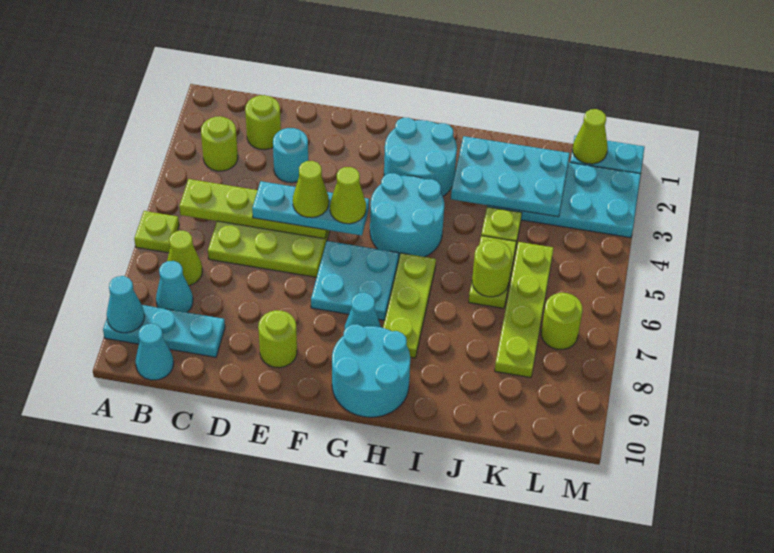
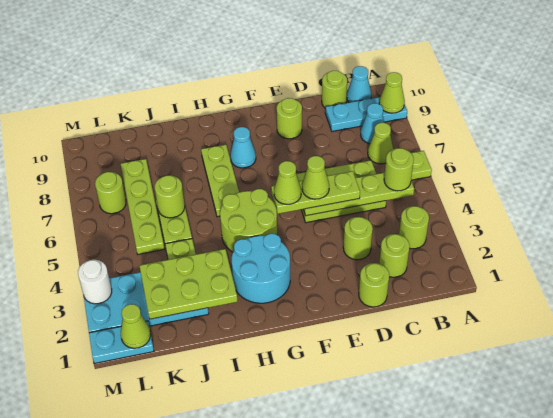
cyan cone A9 level 2 -> lime cone A9 level 2
none -> lime round brick B5 level 3
none -> lime round brick C10 level 1
none -> lime round brick D1 level 1
cyan round brick D3 level 1 -> lime round brick D3 level 1
cyan plate D5:F5 level 3 -> lime plate D5:F5 level 3
cyan plate F6:G7 level 1 -> none
cyan round brick G4:H5 level 1 -> lime round brick G4:H5 level 1
cyan round brick G9:H10 level 1 -> none
cyan plate I2:K3 level 2 -> lime plate I2:K3 level 2
none -> white round brick M3 level 2

